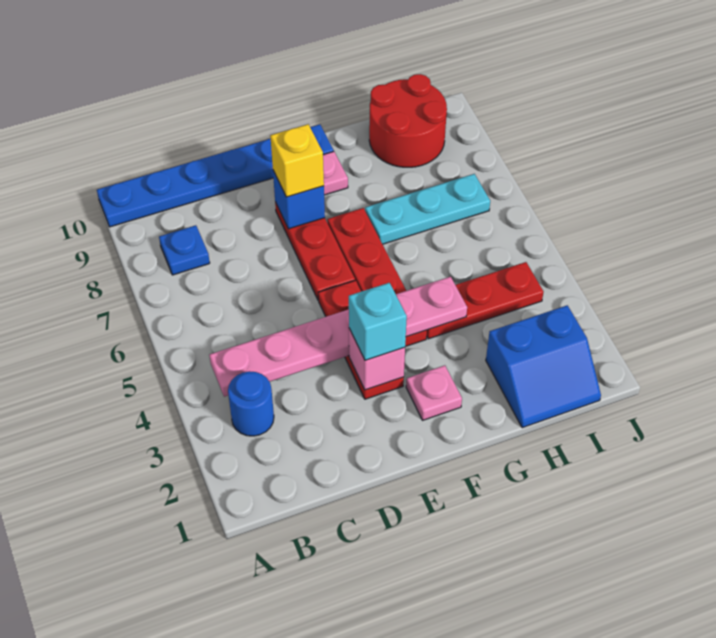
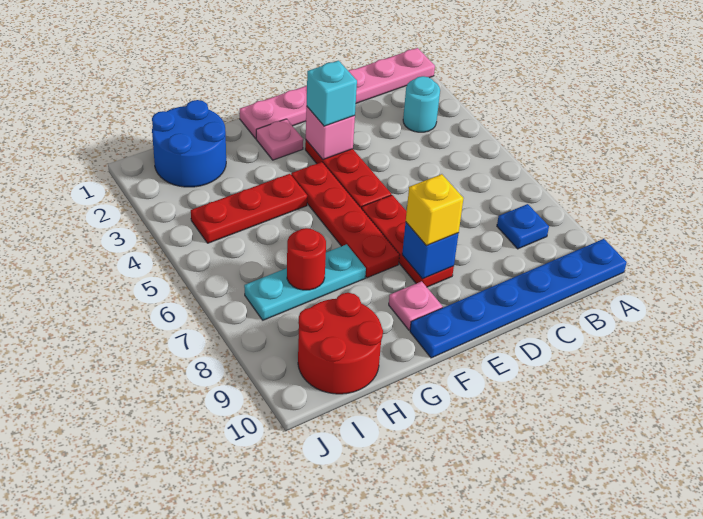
blue round brick B3 level 1 -> cyan round brick B3 level 1
pink plate B4:G4 level 2 -> pink plate A1:F1 level 1
blue slope H1:I2 level 1 top 2 -> blue round brick H1:I2 level 1
none -> red round brick H7 level 2

